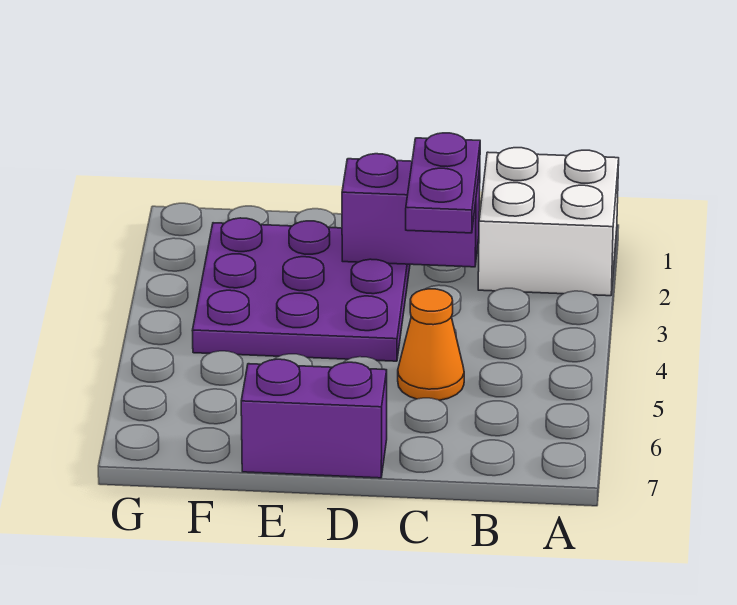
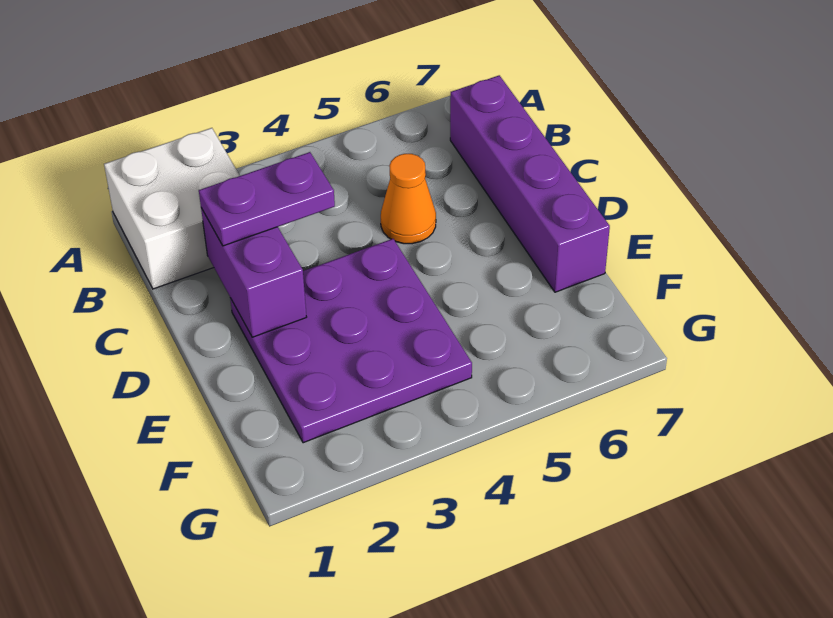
purple brick D7:E7 level 1 -> purple brick B7:E7 level 1

